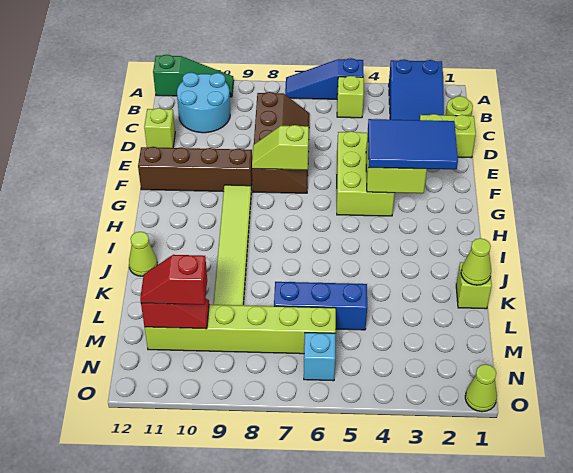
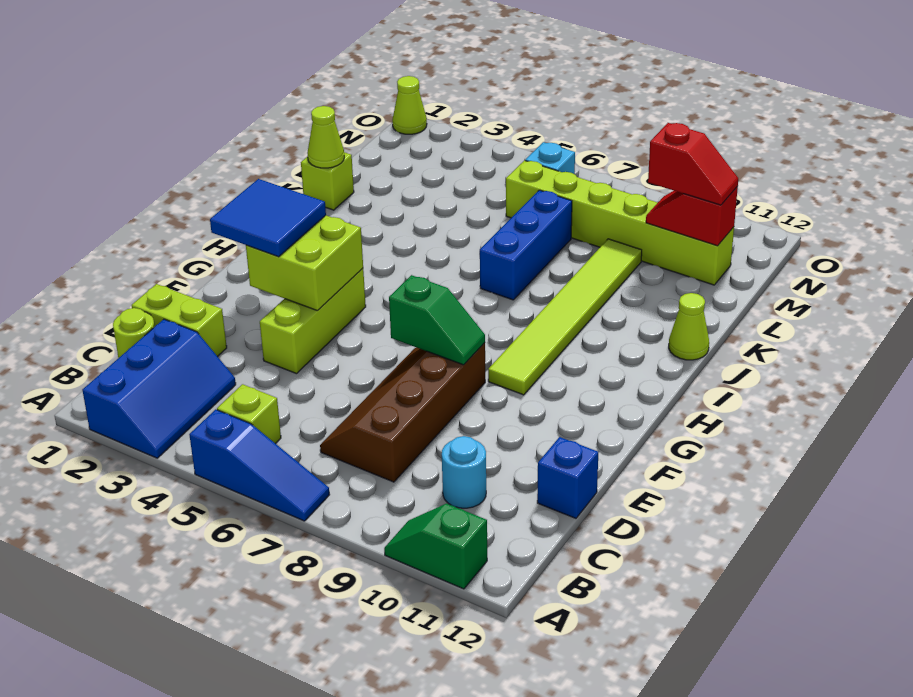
blue slope A2:C3 level 1 top A -> blue slope A2:C3 level 1 top 2
green slope A10:A12 level 1 top 12 -> green slope A10:A11 level 1 top 11
cyan round brick B10:C11 level 1 -> cyan round brick C10 level 1
lime brick D12 level 1 -> blue brick D12 level 1
lime brick E4:G5 level 1 -> lime brick E4:G4 level 1
blue tile F2:G4 level 3 -> blue tile F2:G3 level 3
lime slope F7:F8 level 2 top 7 -> green slope F7:F8 level 2 top 7
brown brick F9:F12 level 1 -> none
blue brick L5:L7 level 1 -> blue brick J7:L7 level 1

